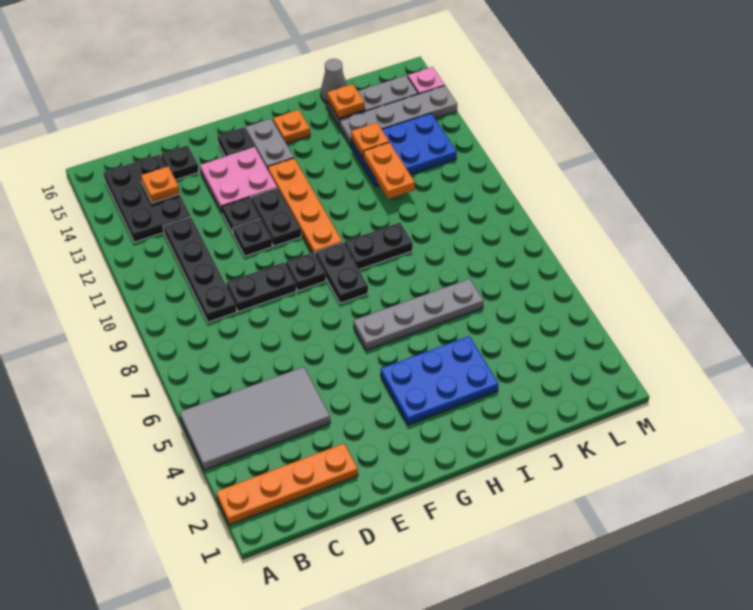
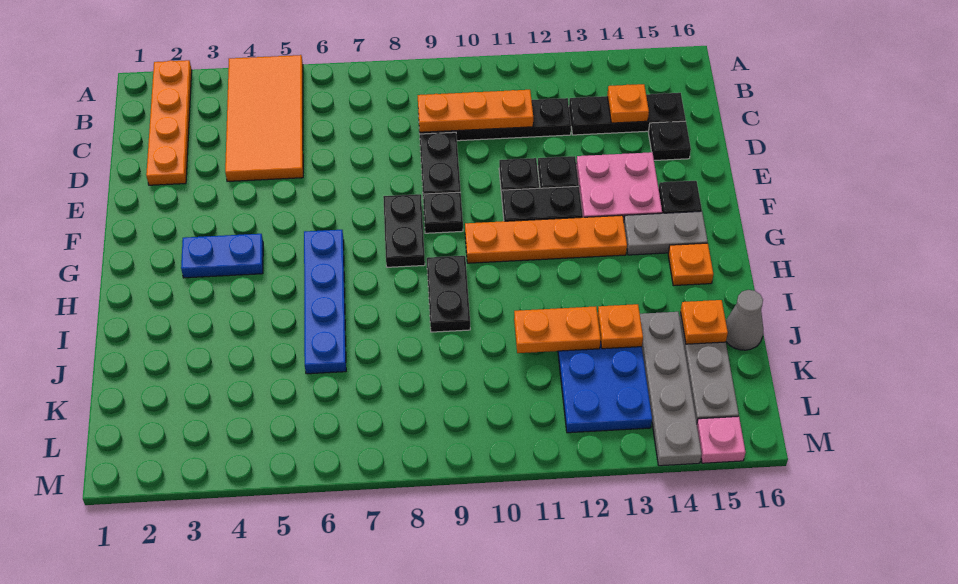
grey tile A4:D5 level 1 -> orange tile A4:D5 level 1
black plate B13:C15 level 1 -> black plate C13:C15 level 1
none -> orange plate C9:C11 level 2
blue plate G3:I4 level 1 -> blue plate G3:G4 level 1
grey plate G6:J6 level 1 -> blue plate G6:J6 level 1
black plate G8:G9 level 1 -> black plate F8:G8 level 1

